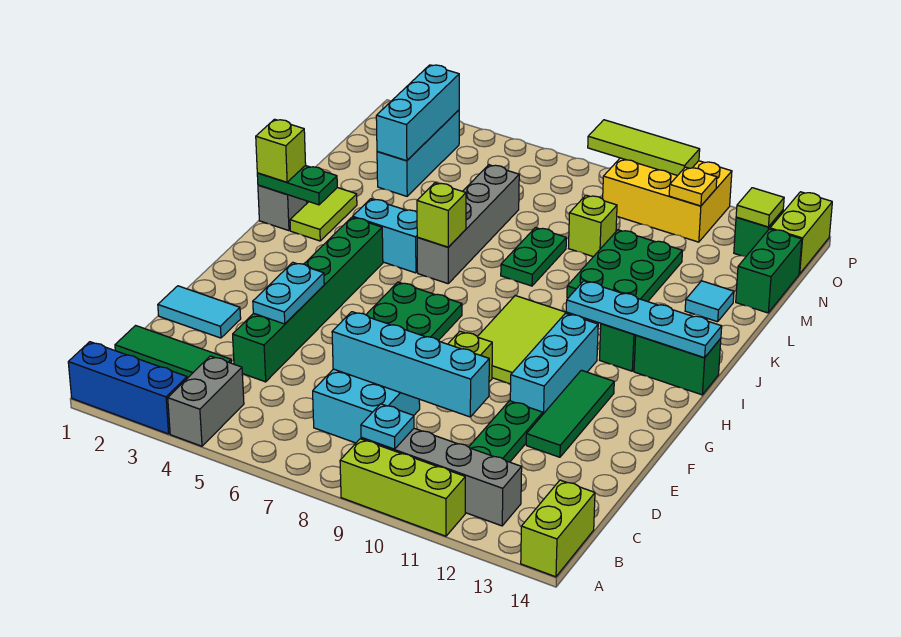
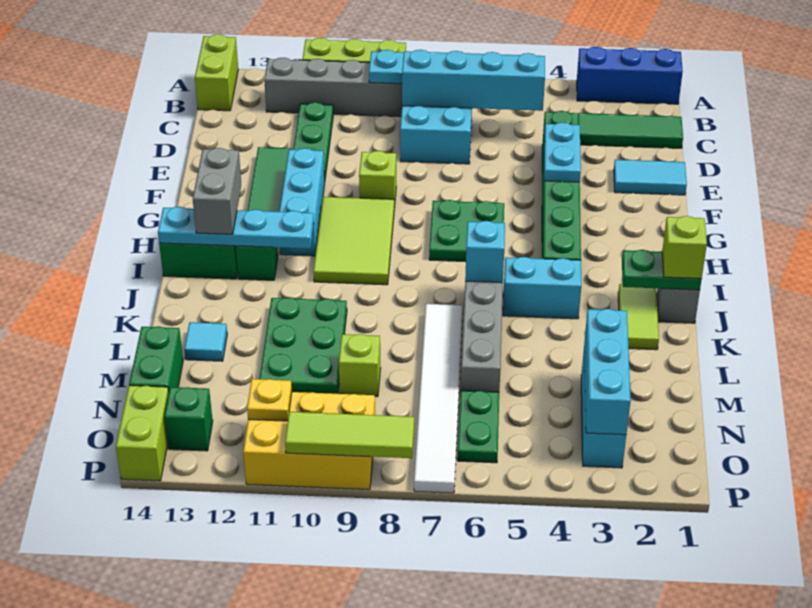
grey brick A4:B4 level 1 -> grey brick H13:I13 level 3
cyan brick D7:D10 level 2 -> cyan brick C5:C8 level 2
lime brick J6 level 2 -> cyan brick J6 level 2
none -> white tile K7:P7 level 1
green plate K8:L8 level 1 -> green plate N6:O6 level 1
lime tile O13 level 2 -> none

